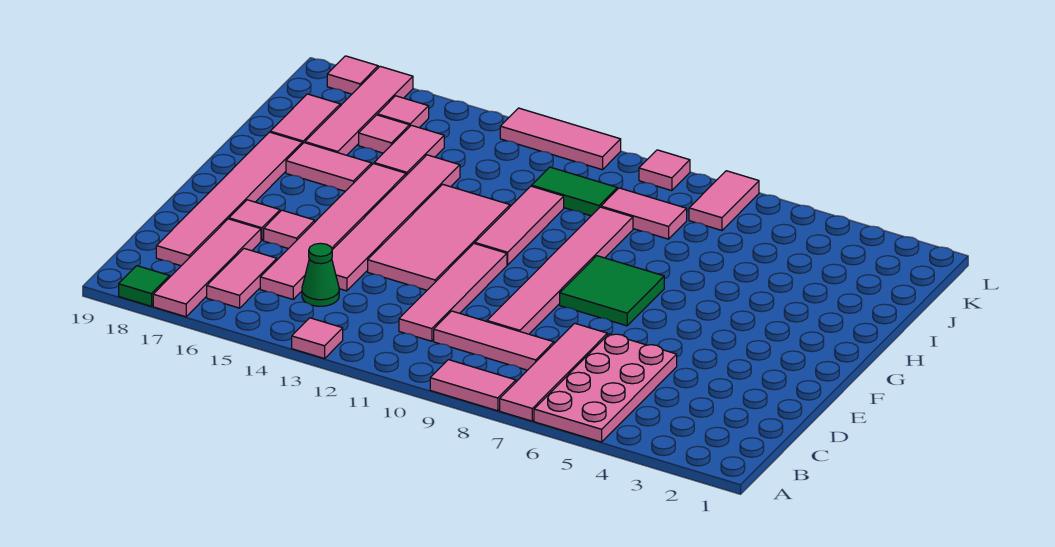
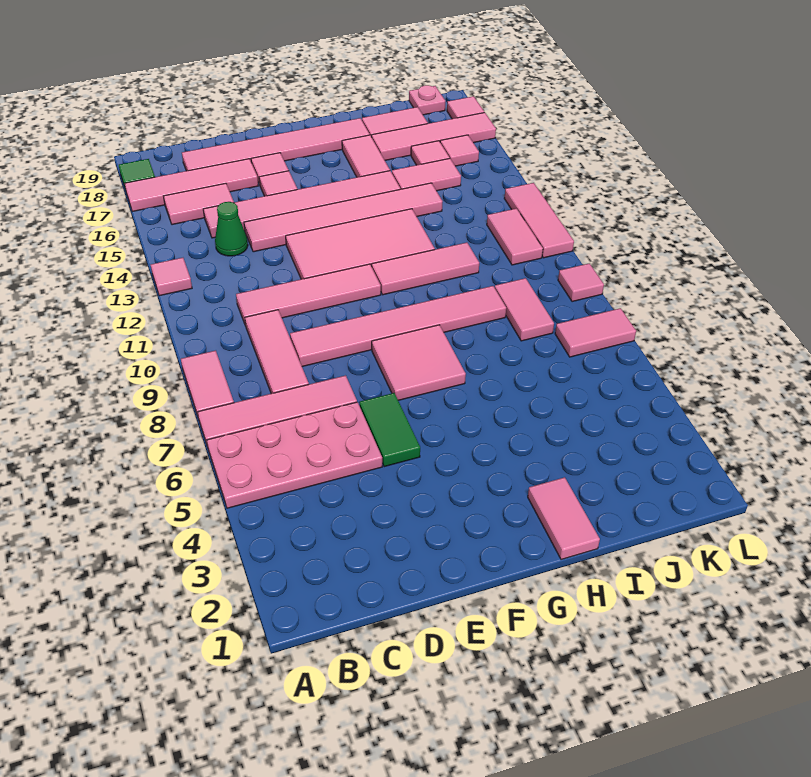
green tile F7:G8 level 1 -> pink tile F7:G8 level 1
none -> pink tile H1:H2 level 1
green tile J10:J11 level 1 -> green tile E5:E6 level 1
none -> pink tile K11:K12 level 1
none -> pink plate K19 level 1

